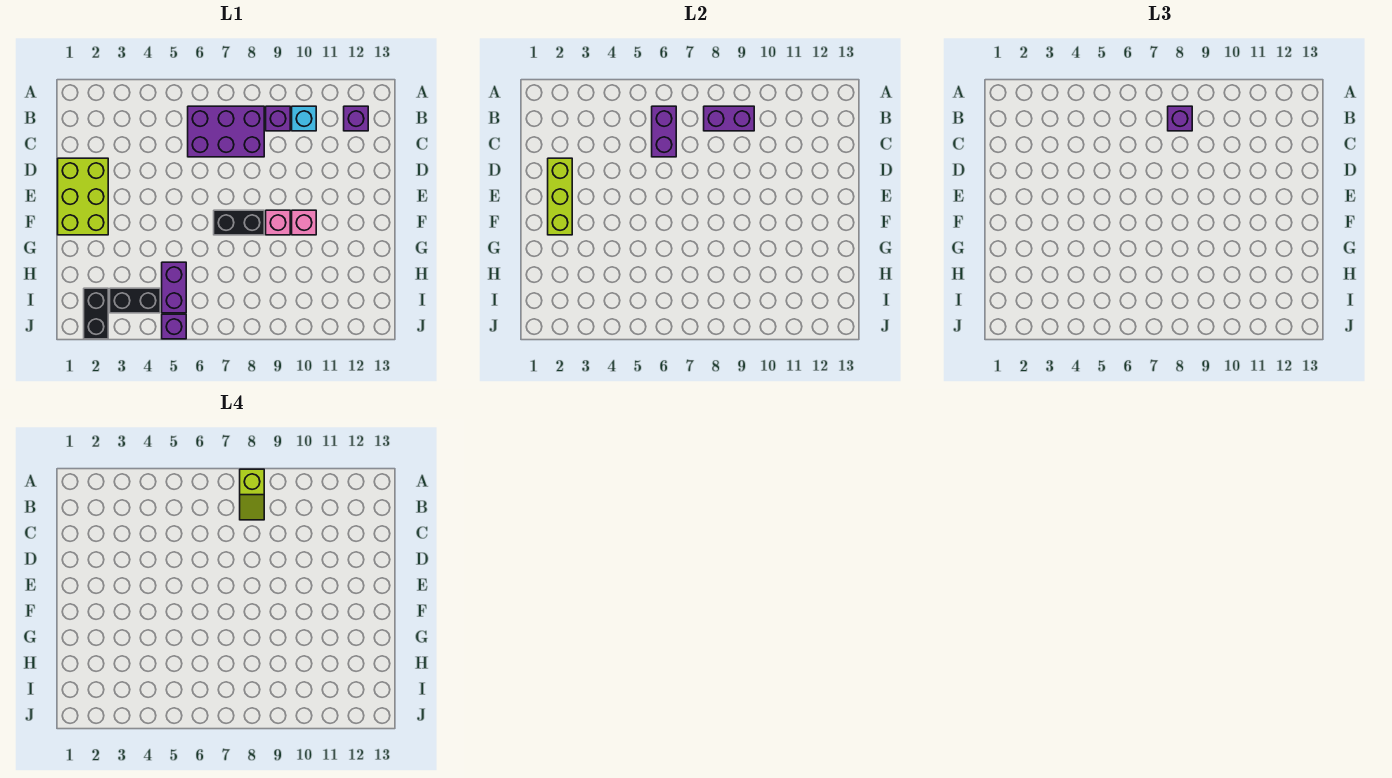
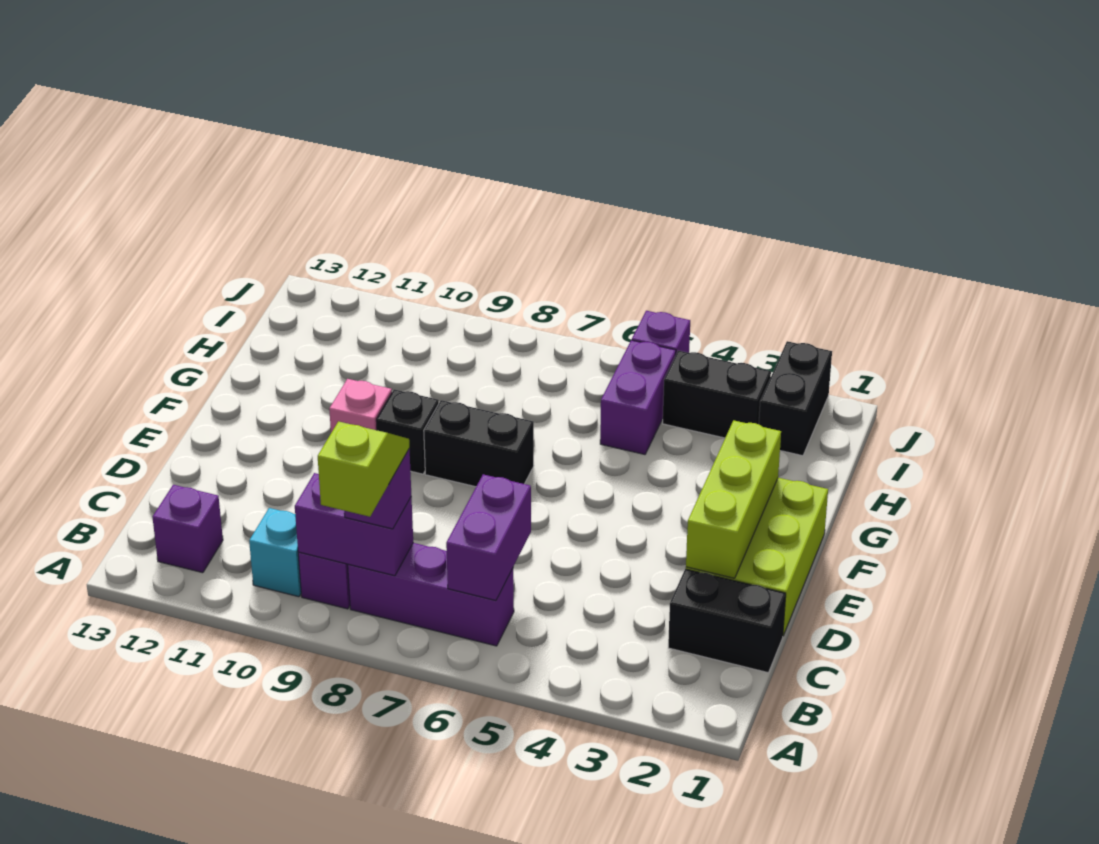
purple brick B6:C8 level 1 -> purple brick B6:B8 level 1
none -> black brick C1:C2 level 1
pink brick F9 level 1 -> black brick F9 level 1

